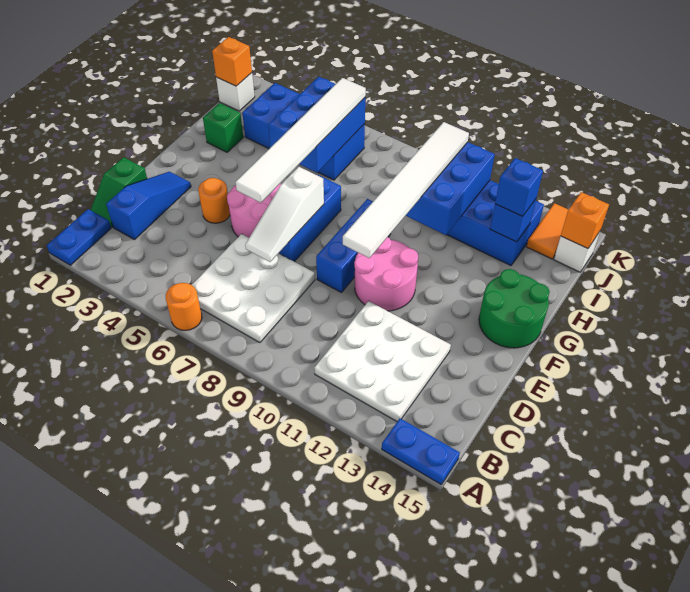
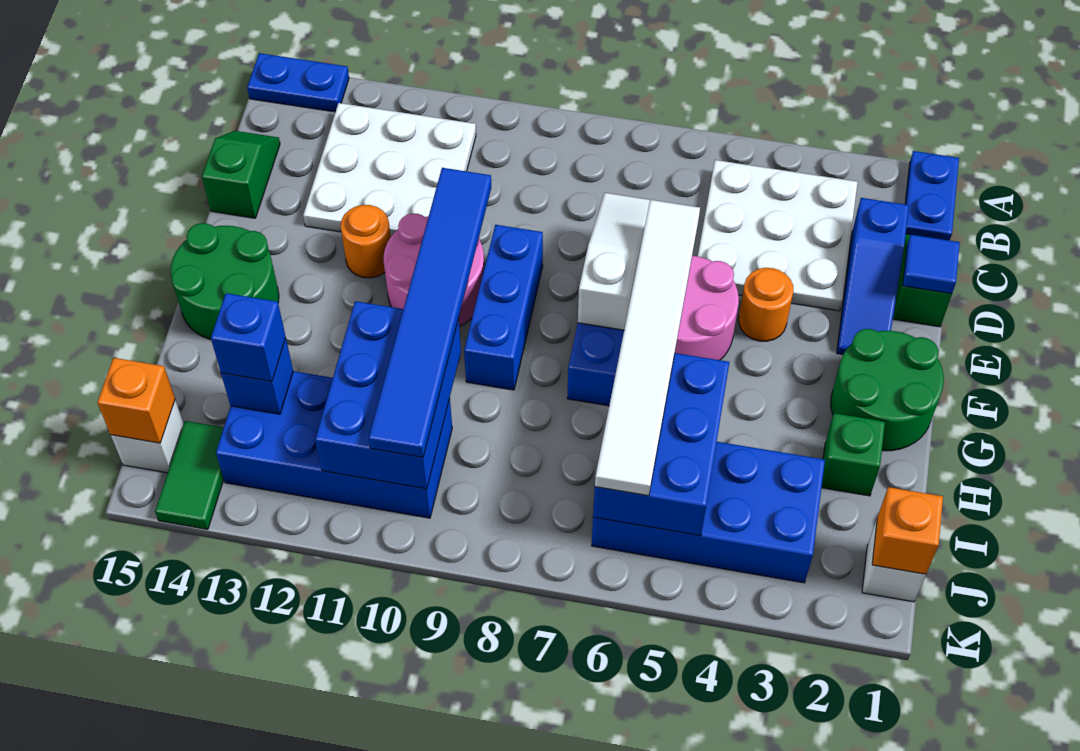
orange round brick A6 level 1 -> orange round brick E12 level 1
white plate B6:D8 level 1 -> white plate B3:D5 level 1
none -> green slope C15:D15 level 1 top D
none -> blue tile D1 level 2
white tile E10:J10 level 3 -> blue tile E10:J10 level 3
none -> green round brick F1:G2 level 1
orange tile J14:K14 level 1 -> green tile J14:K14 level 1

